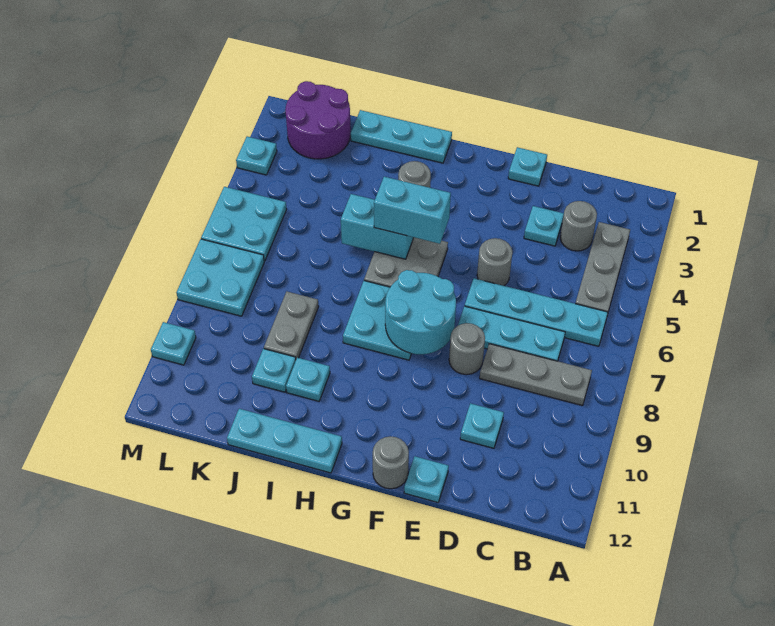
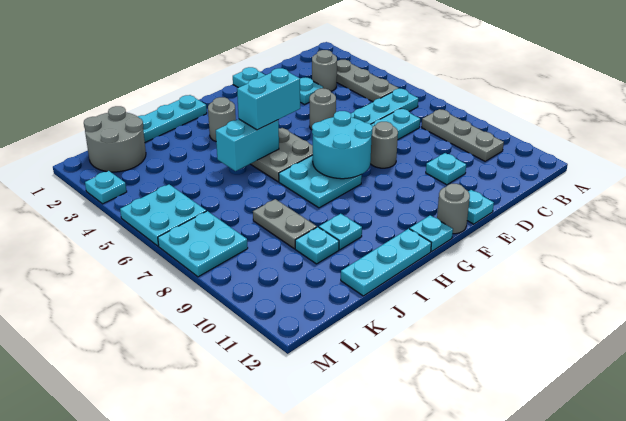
grey plate B8:D8 level 1 -> grey plate B8:B10 level 1
purple round brick K1:L2 level 1 -> grey round brick K1:L2 level 1
cyan plate M10 level 1 -> cyan plate G12 level 1

